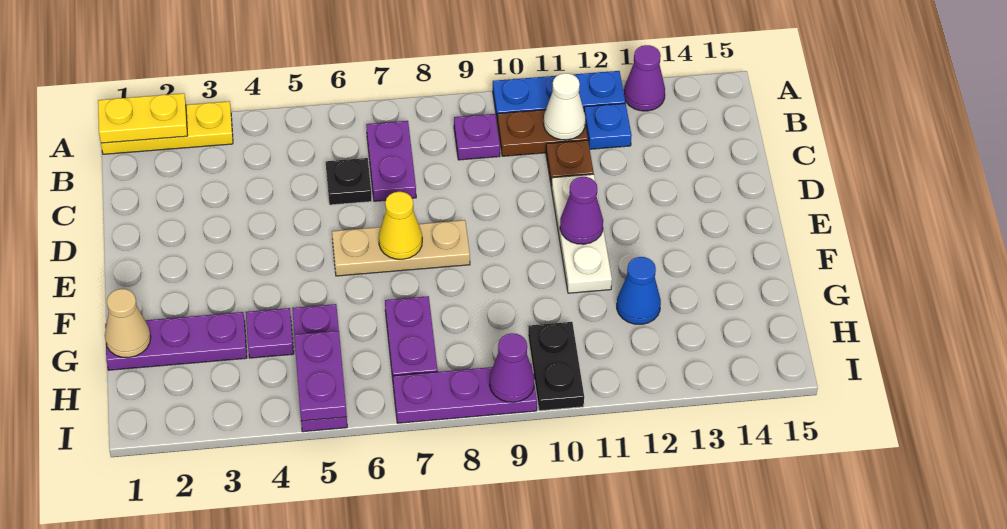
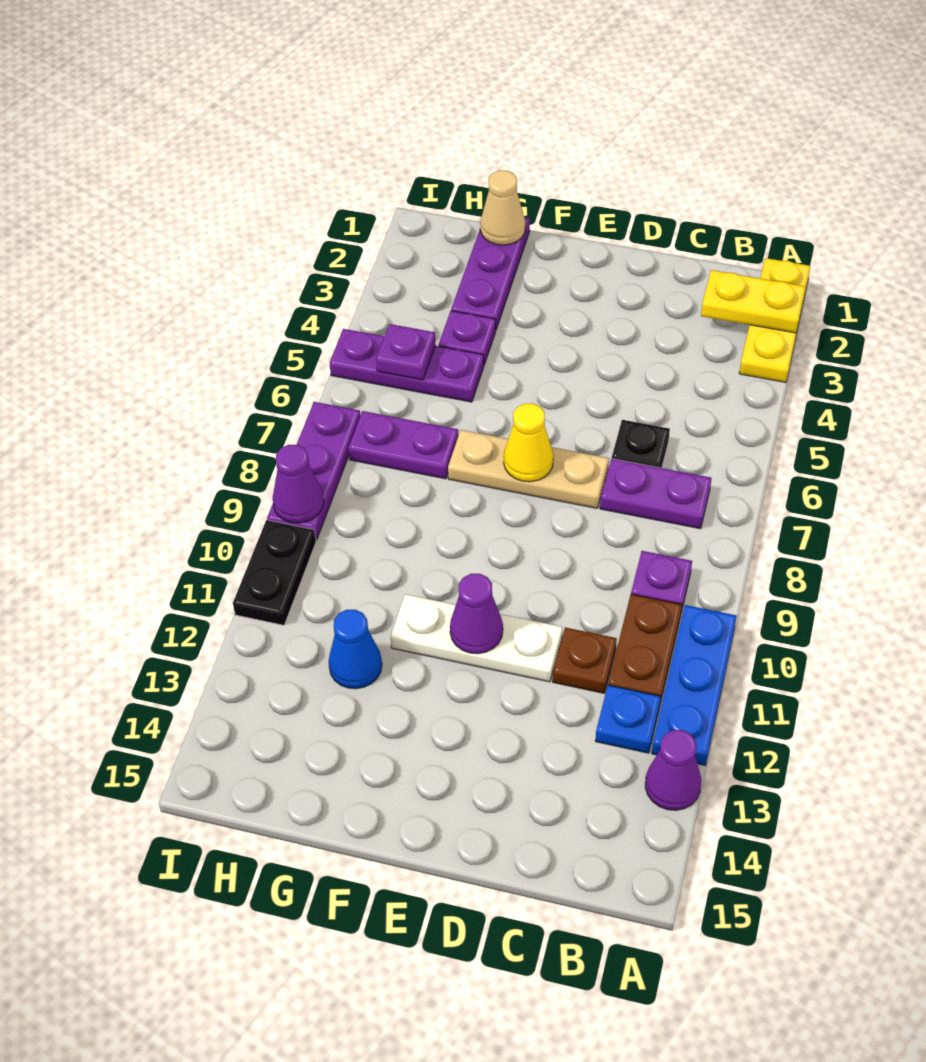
yellow plate A1:A2 level 2 -> yellow plate A2:B2 level 2
white cone B11 level 2 -> none
tan plate E6:E8 level 1 -> tan plate D7:F7 level 1
purple plate H5:I5 level 2 -> purple plate H5 level 2
black plate H10:I10 level 1 -> black plate I10:I11 level 1

